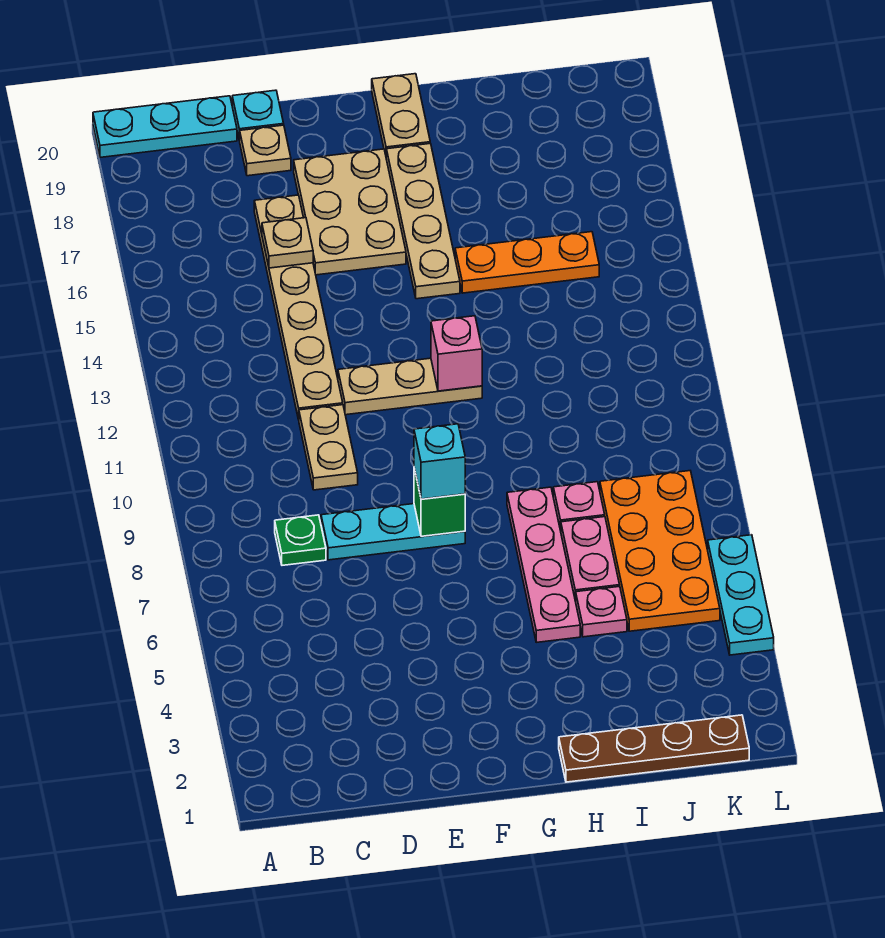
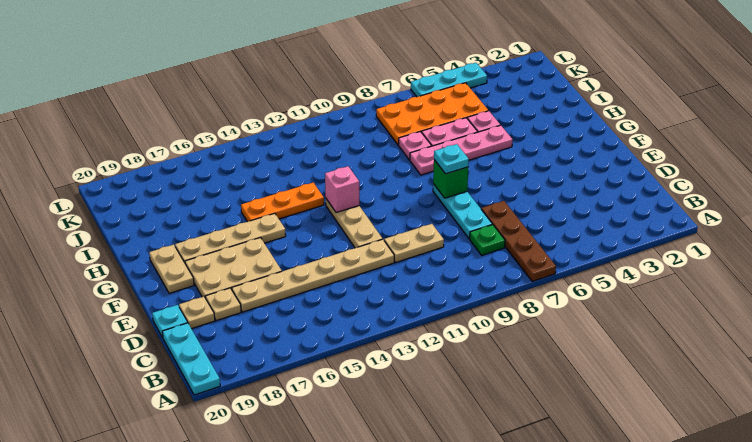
tan plate D16 level 2 -> tan plate D18 level 1
cyan brick F8 level 3 -> cyan plate F8 level 3
tan plate G19:G20 level 1 -> tan plate F19:G19 level 1
brown plate H1:K1 level 1 -> brown plate A7:D7 level 1
orange plate H15:J15 level 1 -> orange plate H13:H15 level 1

